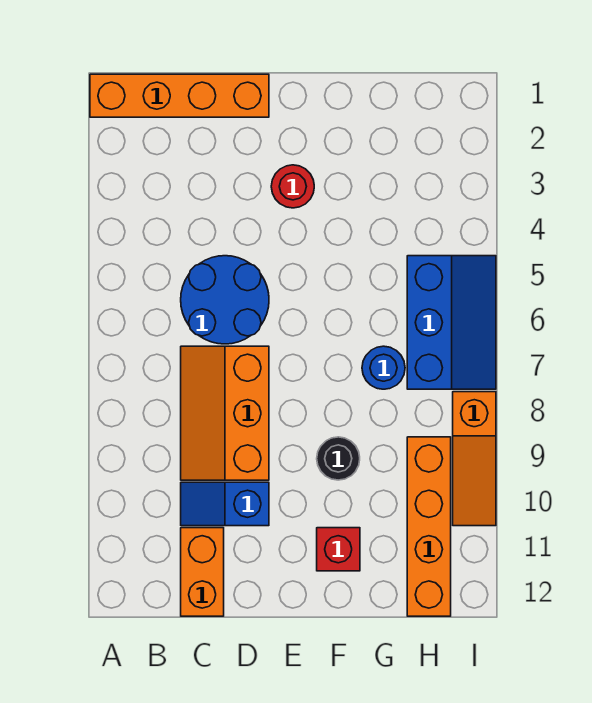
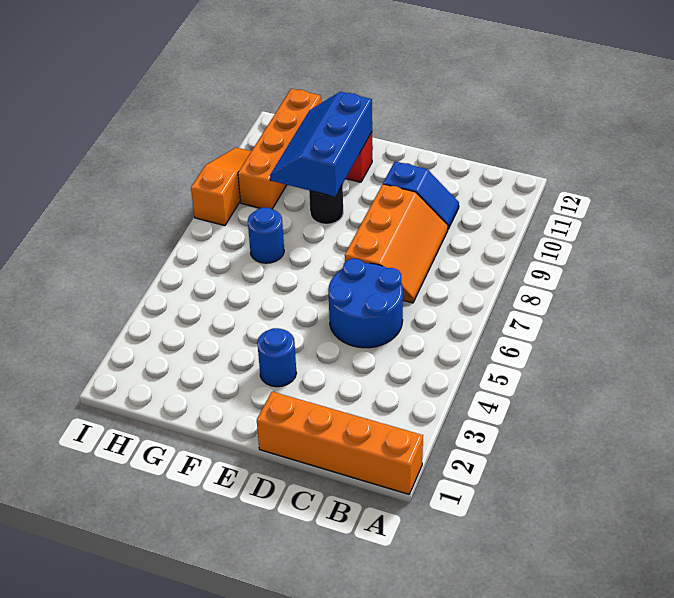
orange brick C11:C12 level 1 -> none
red round brick E3 level 1 -> blue round brick E3 level 1
blue slope H5:I7 level 1 top H -> blue slope F9:G11 level 2 top F

